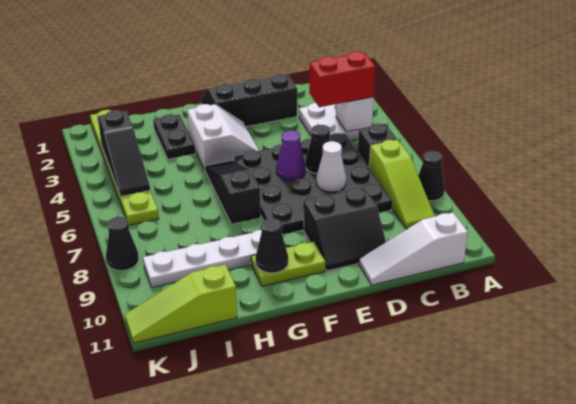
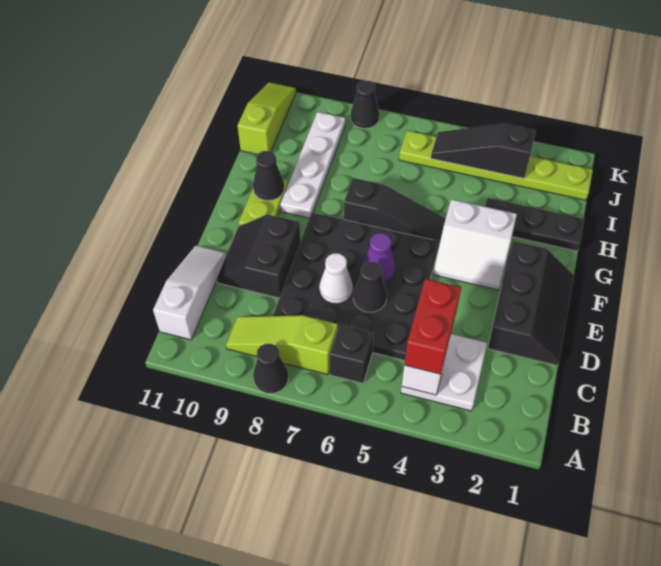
black plate H2:H3 level 1 -> black plate H1:H3 level 1

